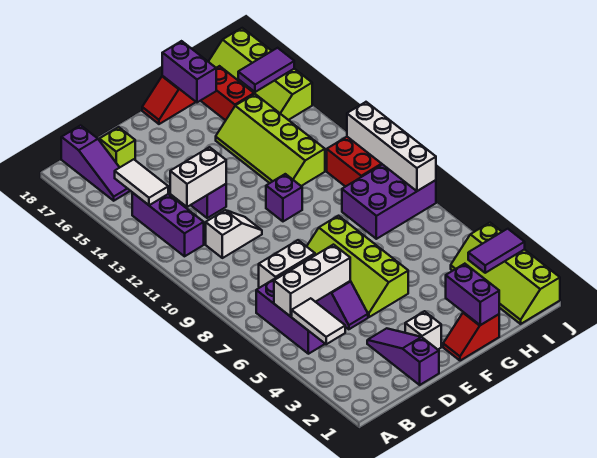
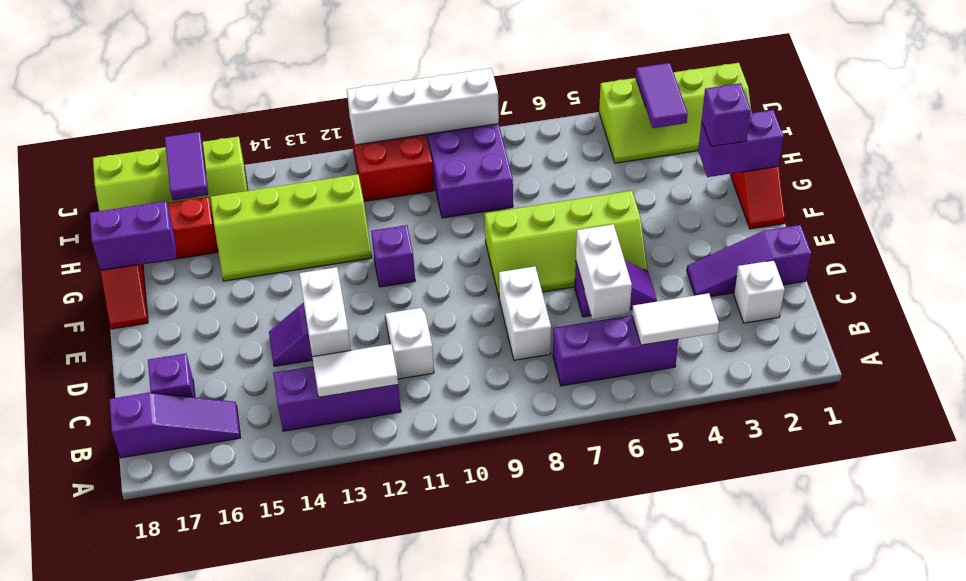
white brick B6:D6 level 2 -> white brick C6:D6 level 2
white tile B14:B15 level 2 -> white tile B12:B13 level 2
lime brick C17 level 1 -> purple brick C17 level 1
white brick E2 level 1 -> white brick C2 level 1
none -> purple brick G2 level 3

